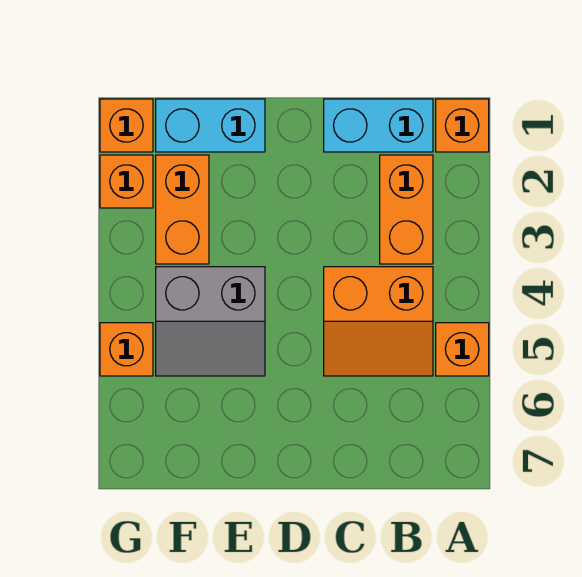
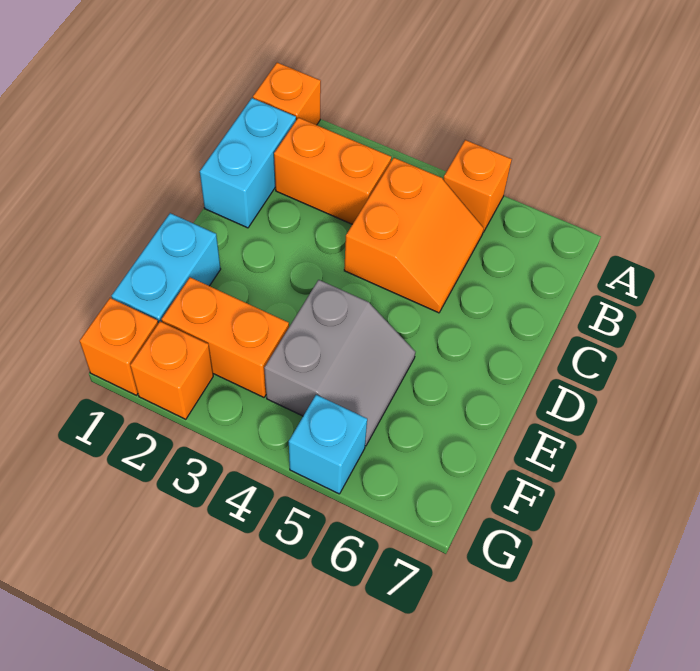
orange brick G5 level 1 -> cyan brick G5 level 1

